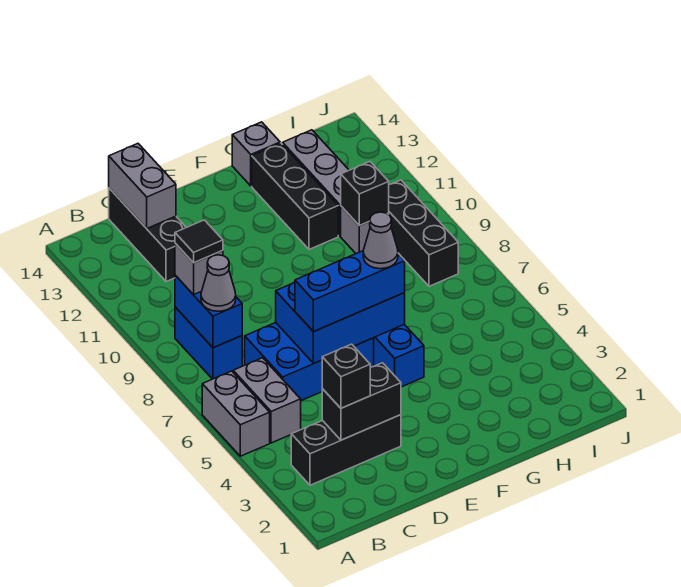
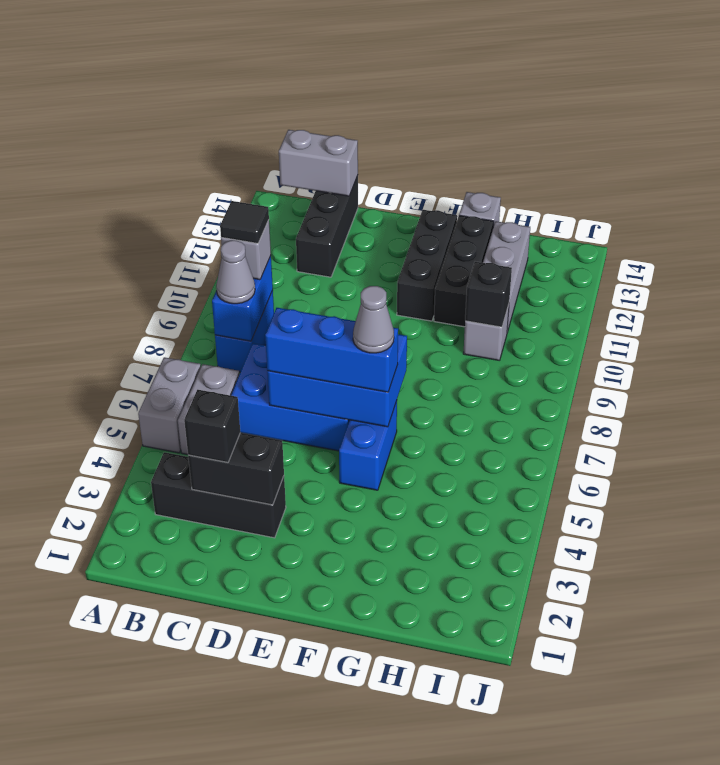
grey brick C13:C14 level 2 -> grey brick B14:C14 level 2
black brick I8:I10 level 1 -> black brick F11:F13 level 1

